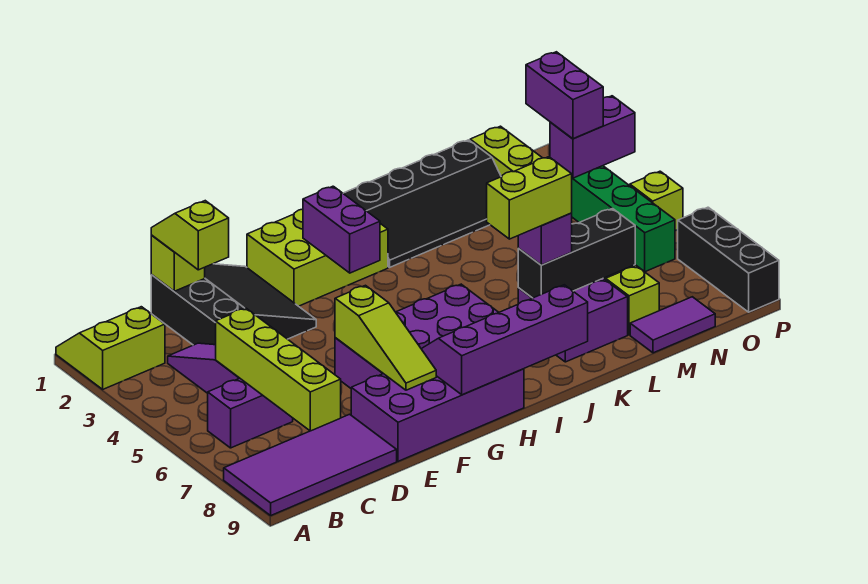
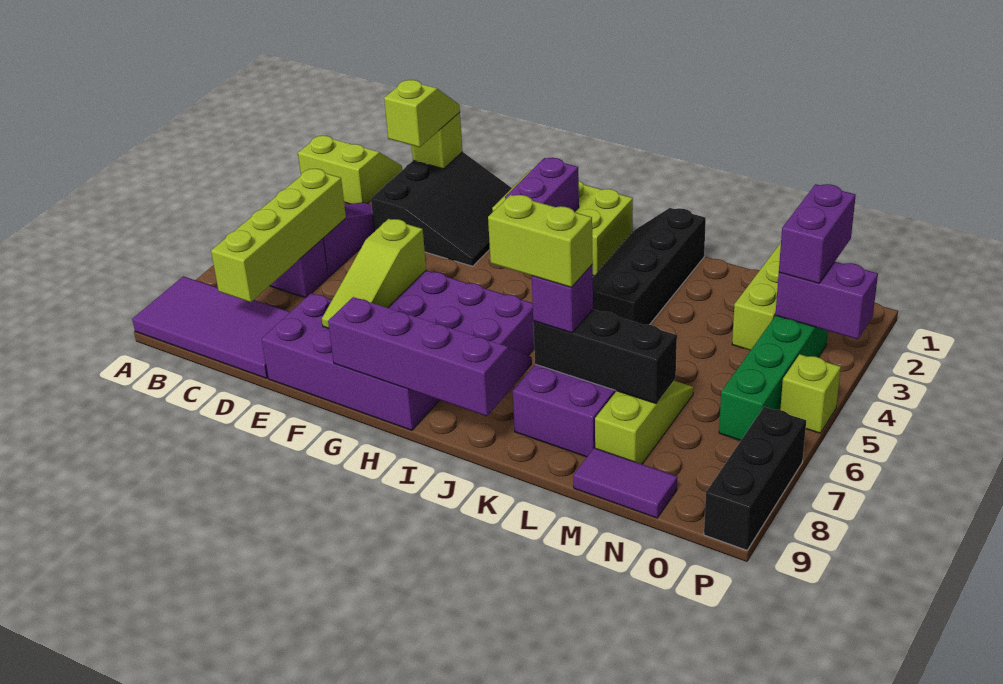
black slope J1:M2 level 1 top 1 -> black slope J1:K4 level 1 top K

